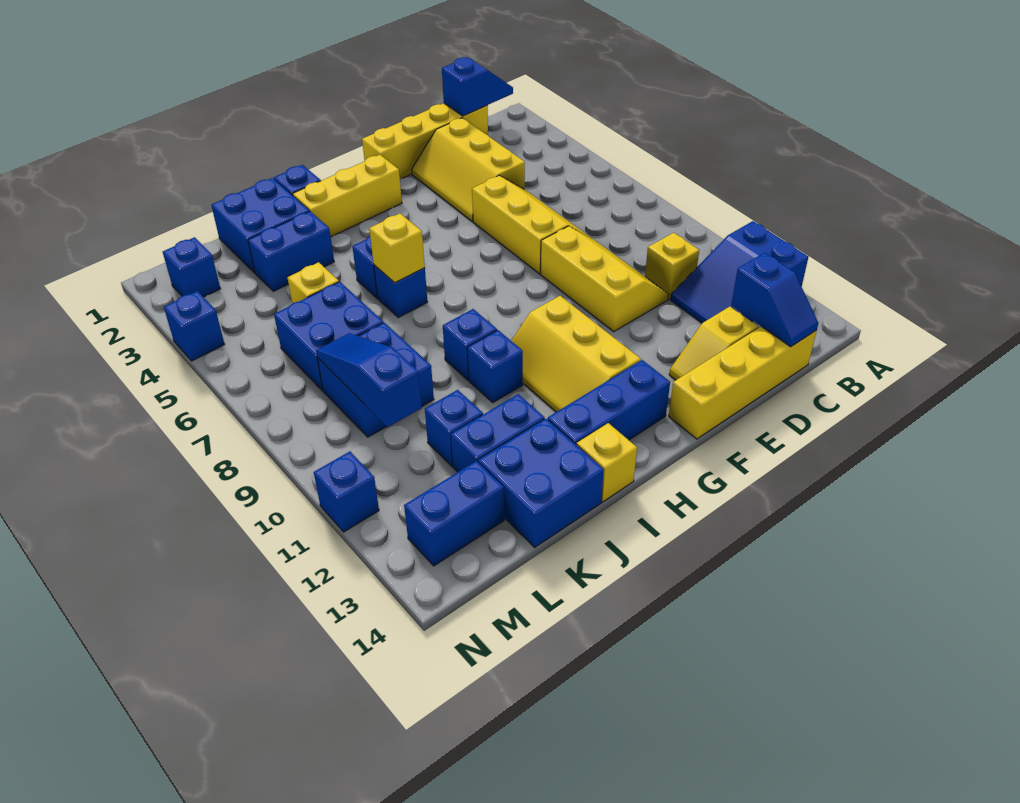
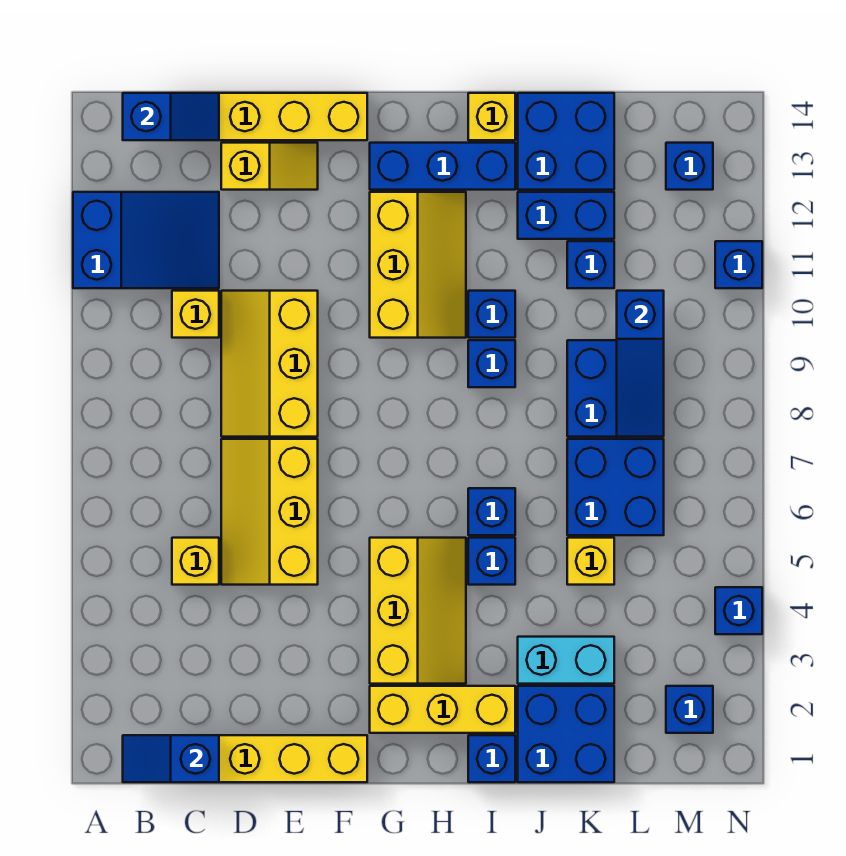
blue slope C13:C14 level 2 top 13 -> blue slope B14:C14 level 2 top B
yellow slope D2:E4 level 1 top D -> yellow slope G3:H5 level 1 top G
yellow brick I6 level 2 -> yellow brick C5 level 1
blue brick J3:K3 level 1 -> cyan brick J3:K3 level 1
blue brick L13:M13 level 1 -> blue brick M13 level 1

